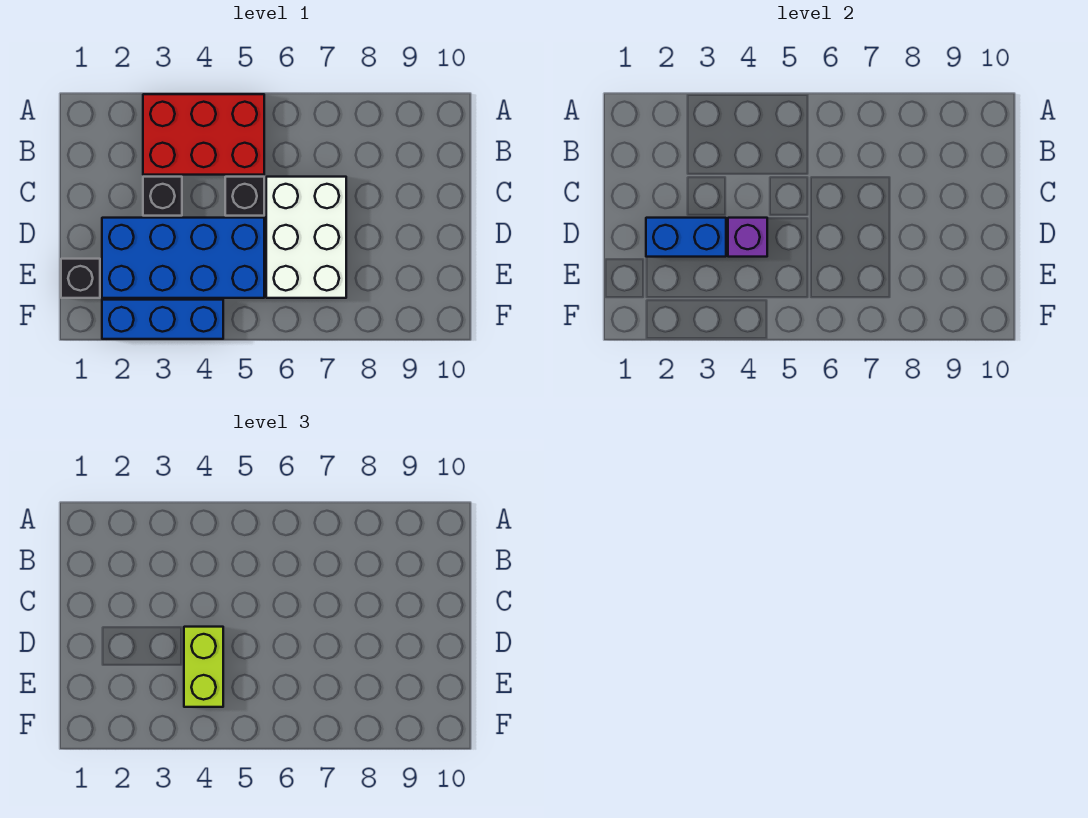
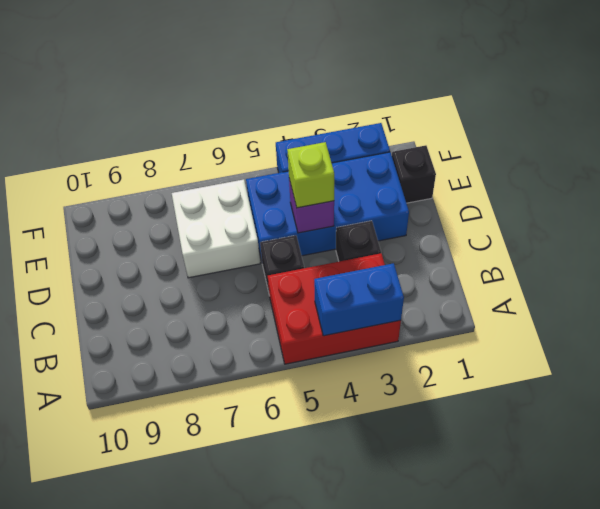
white brick C6:E7 level 1 -> white brick D6:E7 level 1
blue brick D2:D3 level 2 -> blue brick A3:A4 level 2
lime brick D4:E4 level 3 -> lime brick D4 level 3

